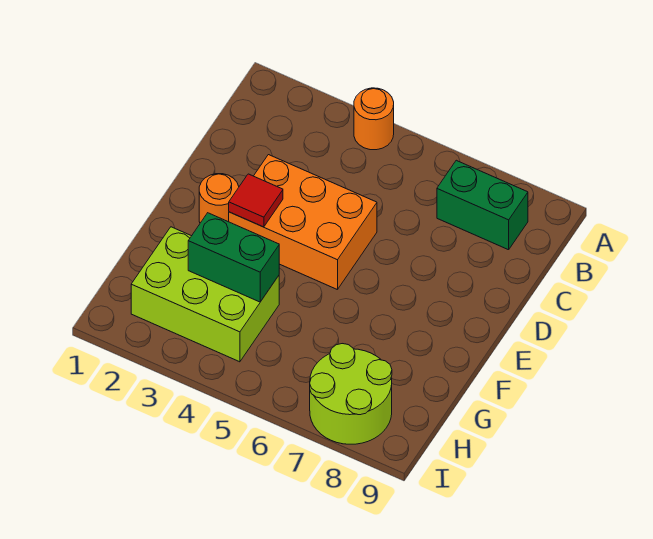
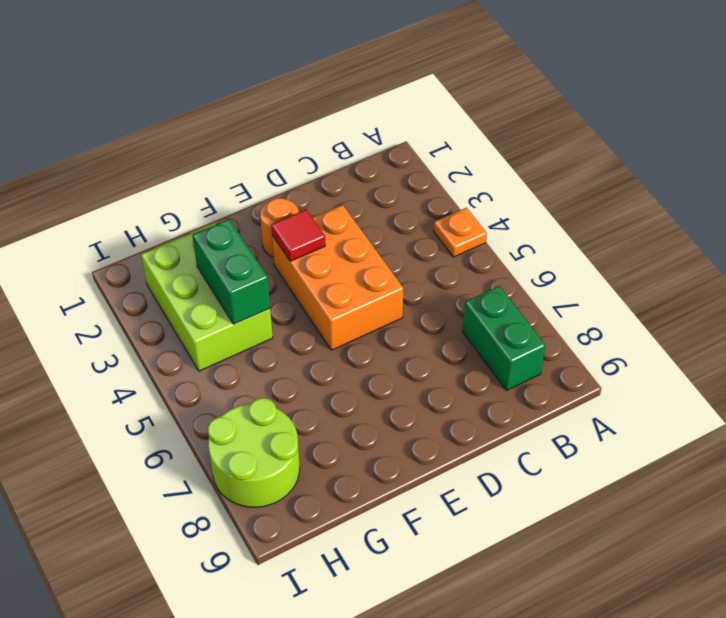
orange round brick A4 level 1 -> orange plate A4 level 1

